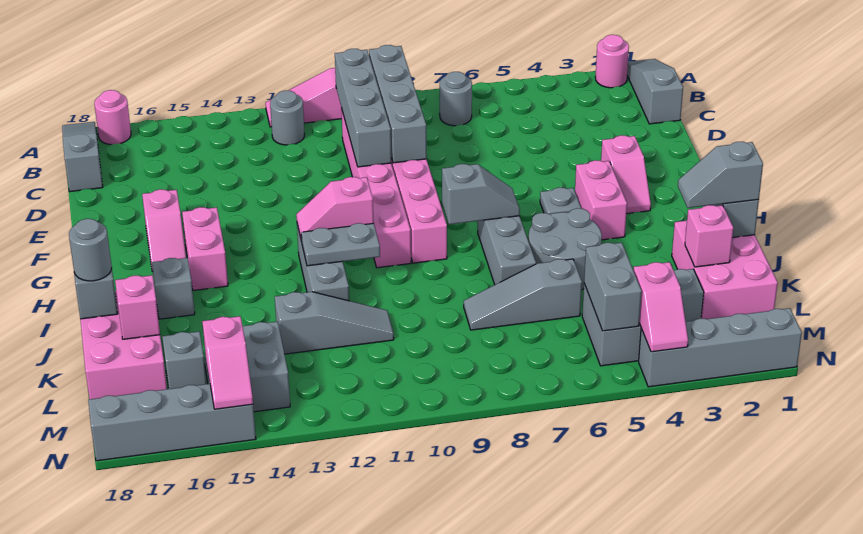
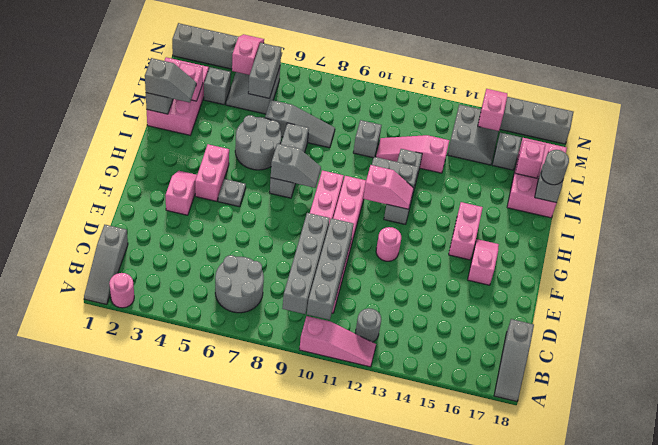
pink round brick A17 level 1 -> pink round brick F12 level 1
grey round brick B7 level 1 -> grey round brick B6:C7 level 1
grey slope H7:H8 level 2 top 8 -> grey slope H7:H8 level 2 top 7
grey brick I16 level 1 -> grey brick K10 level 1
grey slope K11:K13 level 1 top 13 -> pink slope K11:K13 level 1 top 13

